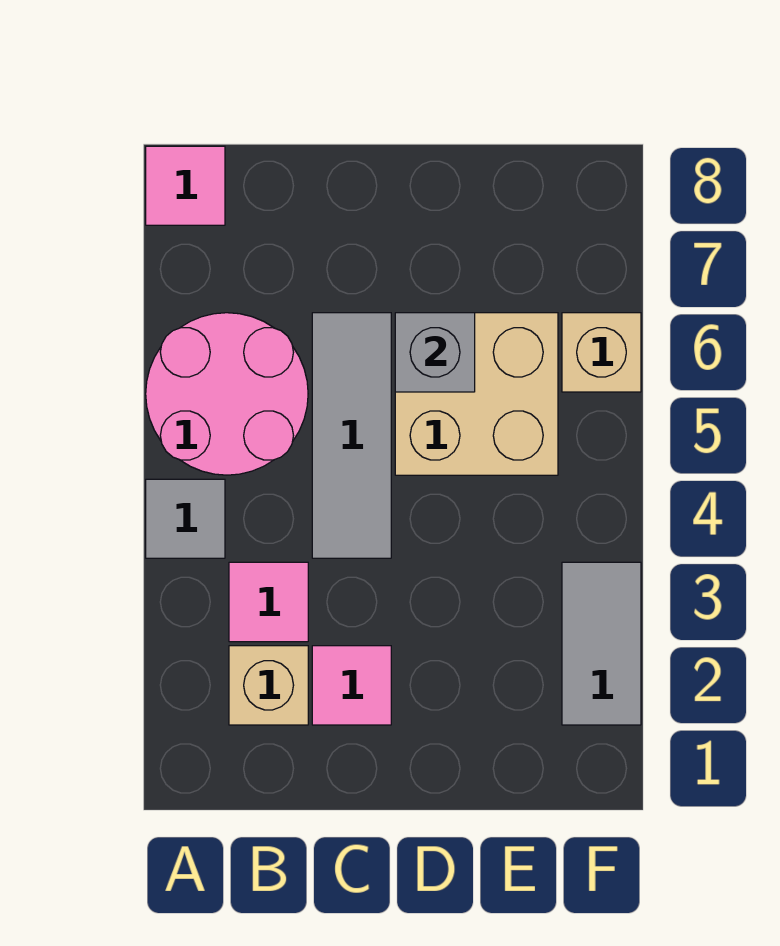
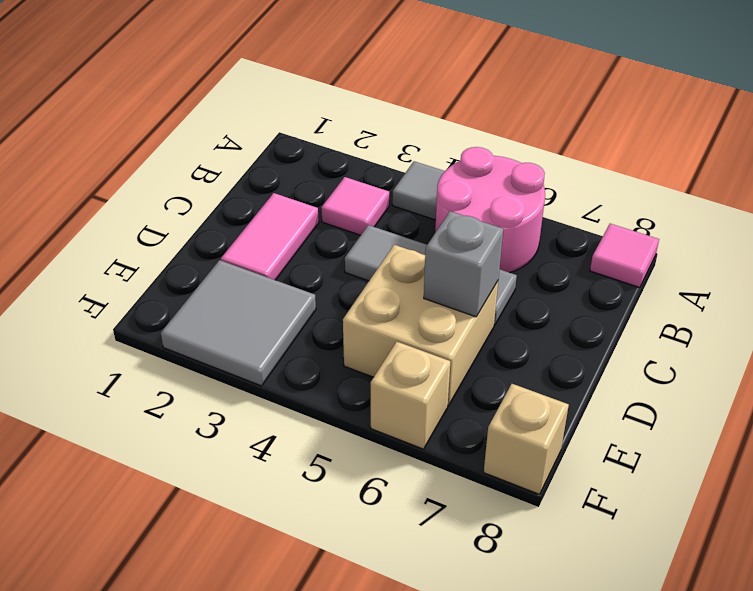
tan brick B2 level 1 -> tan brick F8 level 1
pink tile C2 level 1 -> pink tile C2:D2 level 1
grey tile F2:F3 level 1 -> grey tile E2:F3 level 1

